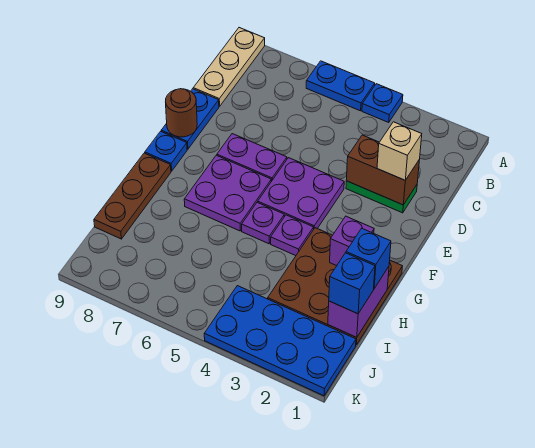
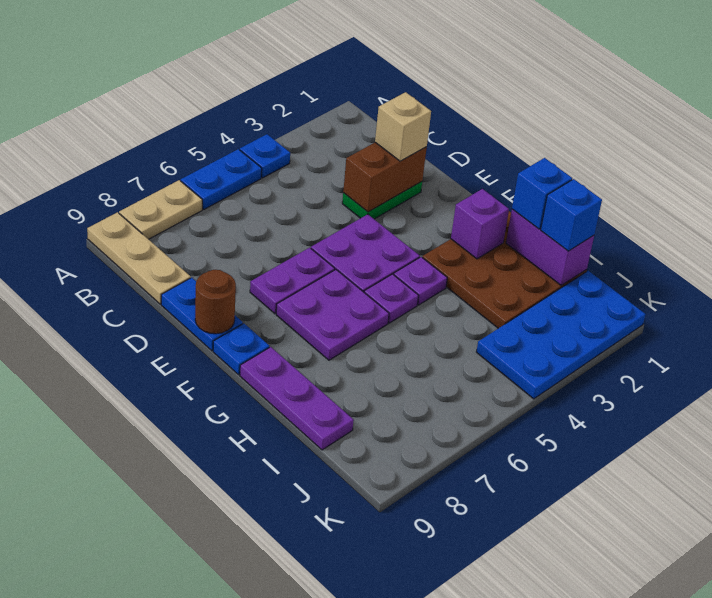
none -> tan plate A7:A8 level 1
brown plate G9:I9 level 1 -> purple plate G9:I9 level 1

